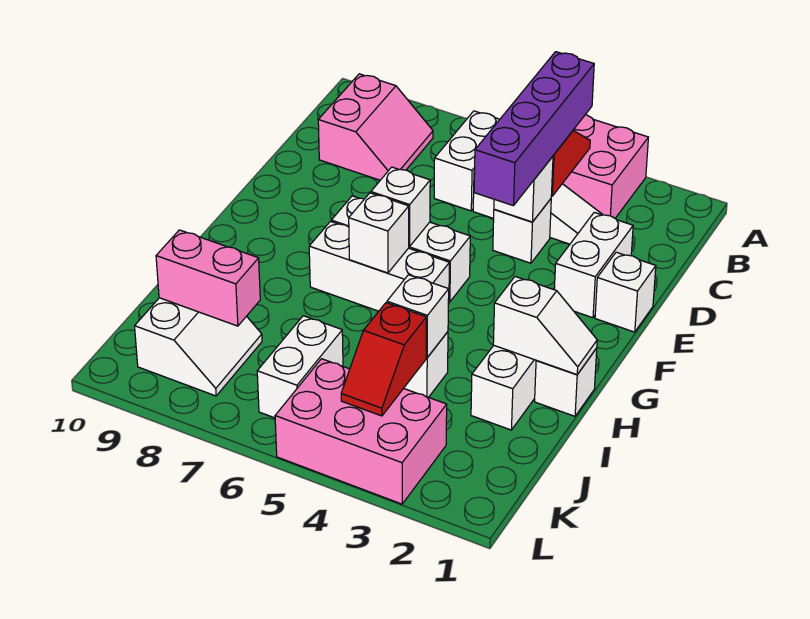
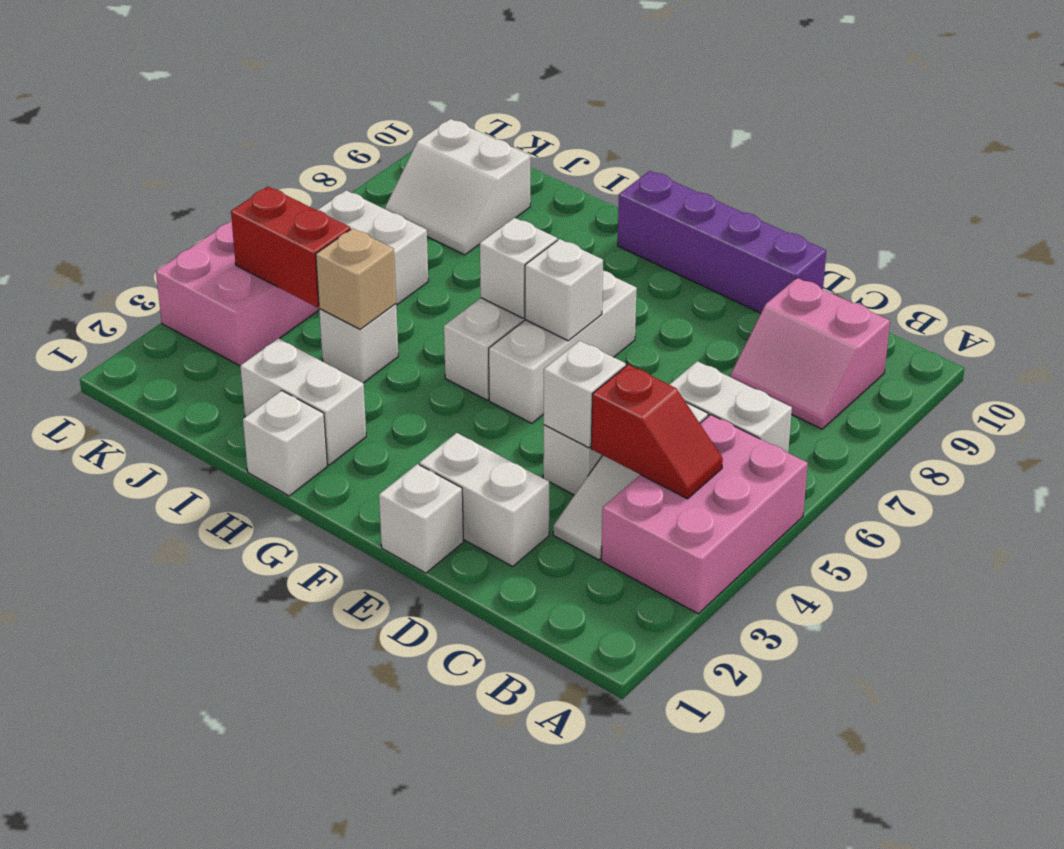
purple brick B4:E4 level 3 -> purple brick D10:G10 level 1
white slope H1:H2 level 2 top 2 -> none
white brick I4 level 2 -> tan brick I4 level 2
red slope J4:K4 level 2 top J -> red brick J4:K4 level 2
pink brick J8:J9 level 2 -> none

